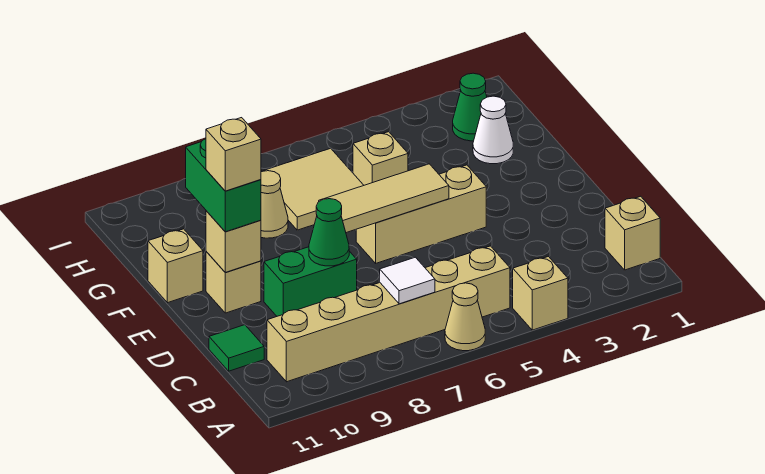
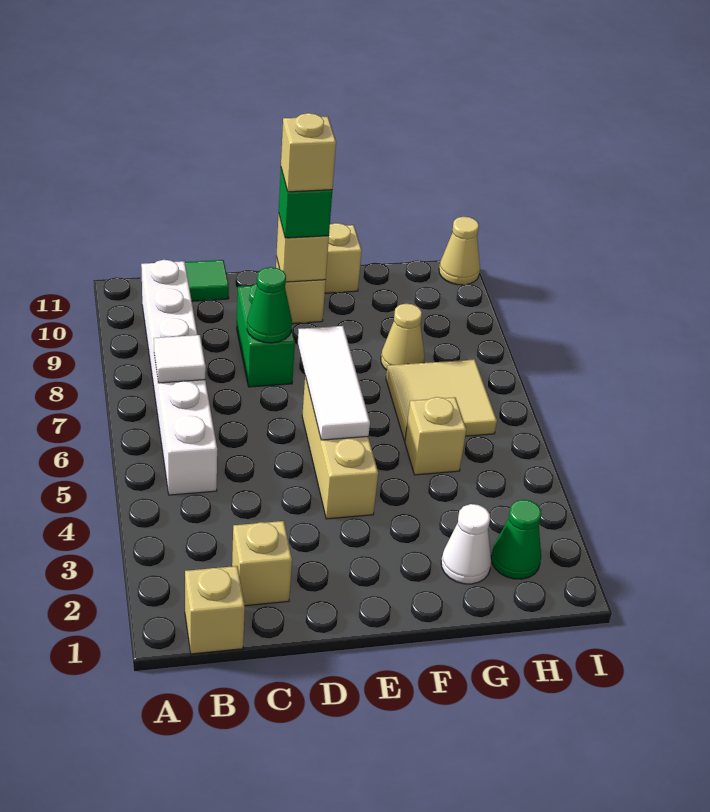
tan brick A4 level 1 -> tan brick C2 level 1
tan cone A6 level 1 -> tan cone I11 level 1
tan brick B5:B10 level 1 -> white brick B5:B10 level 1
tan tile E5:E7 level 2 -> white tile E5:E7 level 2
green brick E10:F10 level 3 -> green brick E10 level 3

